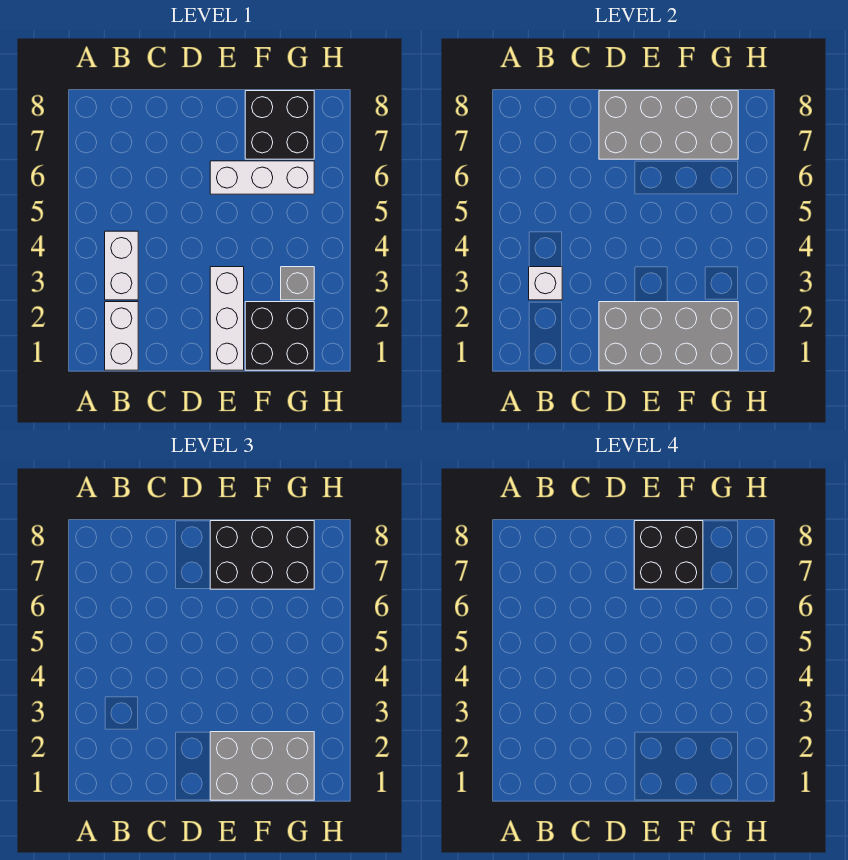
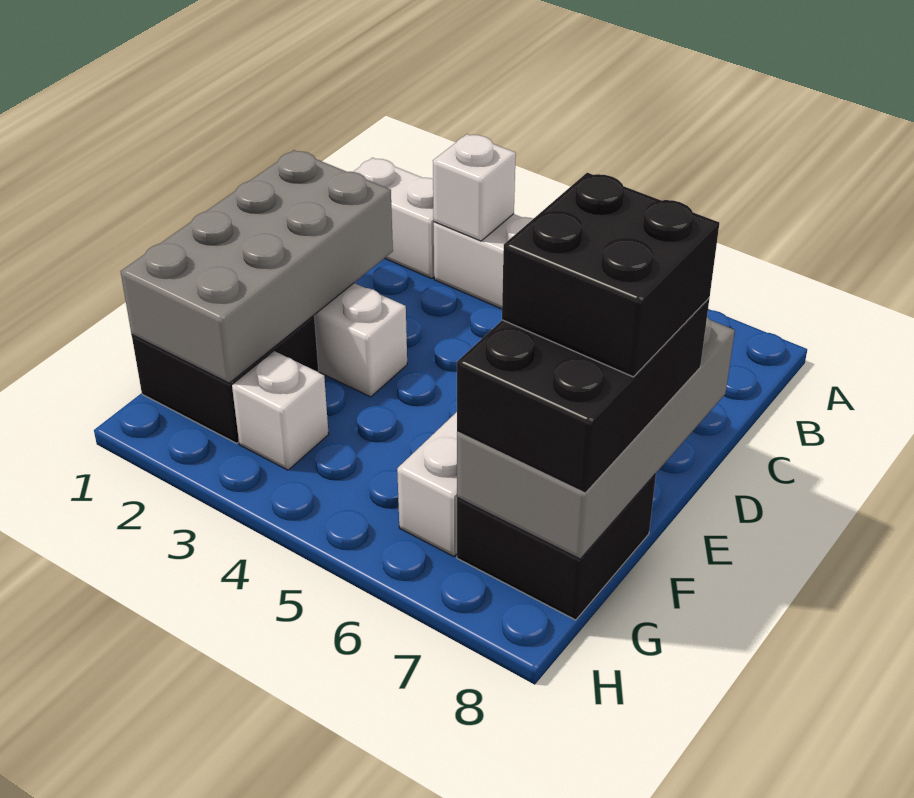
grey brick E1:G2 level 3 -> none
grey brick G3 level 1 -> white brick G3 level 1

